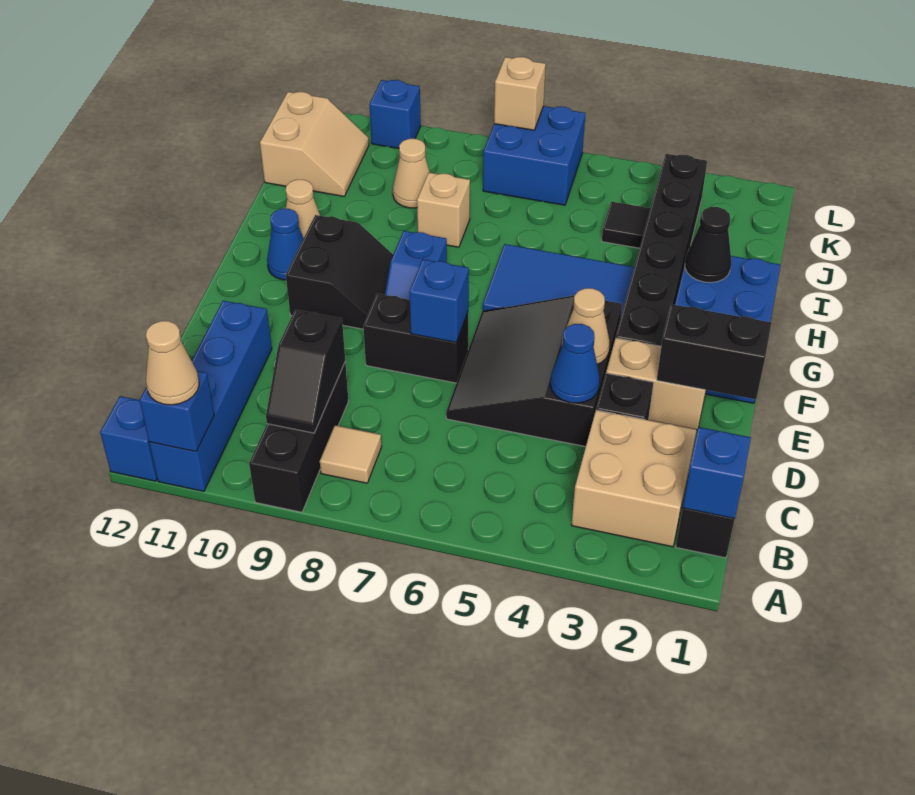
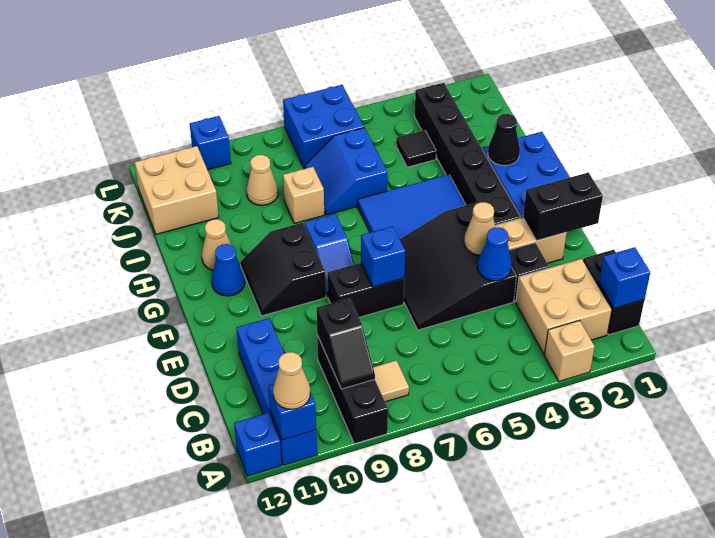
black slope F9:G10 level 1 top 10 -> black slope F9:G10 level 1 top 9
none -> blue slope I6:J7 level 1 top 6
tan slope J11:K12 level 1 top 12 -> tan brick J11:K12 level 1
tan brick L7 level 2 -> tan brick A3 level 1

